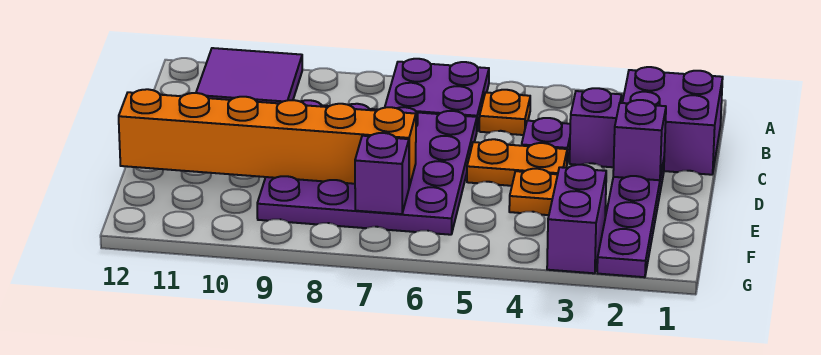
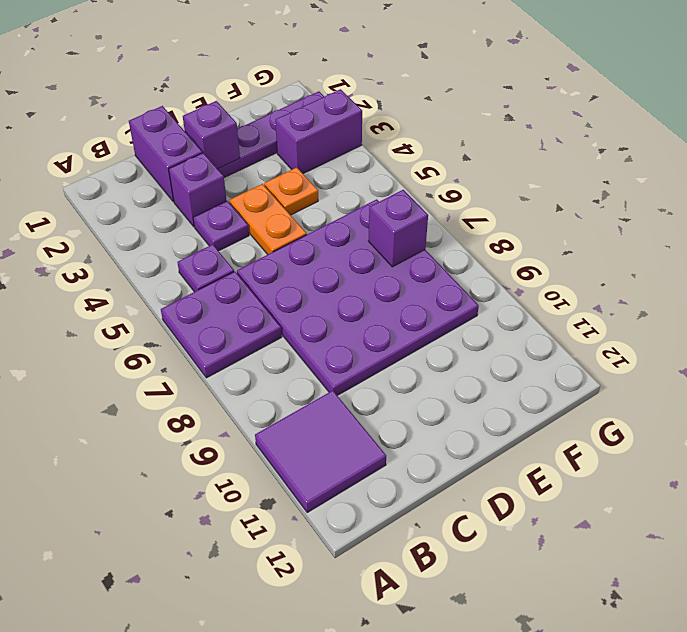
purple brick B1:C2 level 1 -> purple brick C1:C2 level 1
orange plate B5 level 1 -> purple plate B5 level 1
orange brick E7:E12 level 2 -> none

